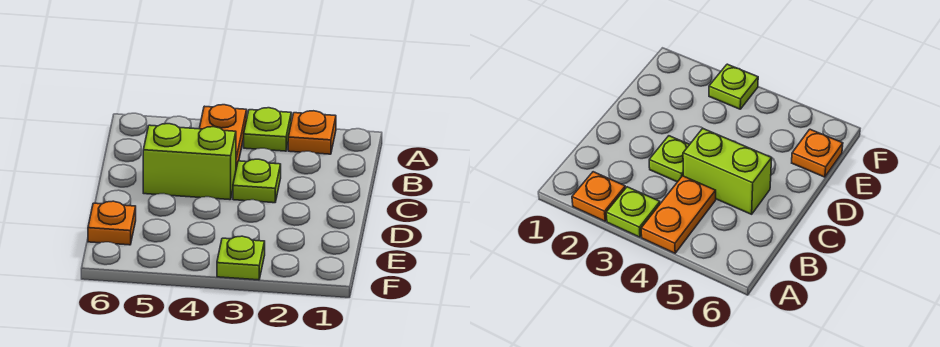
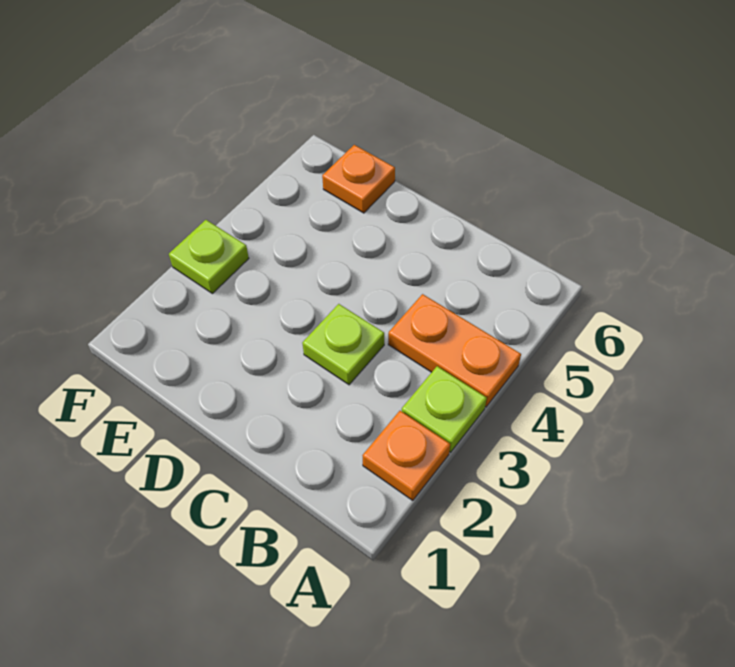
lime brick C4:C5 level 1 -> none

